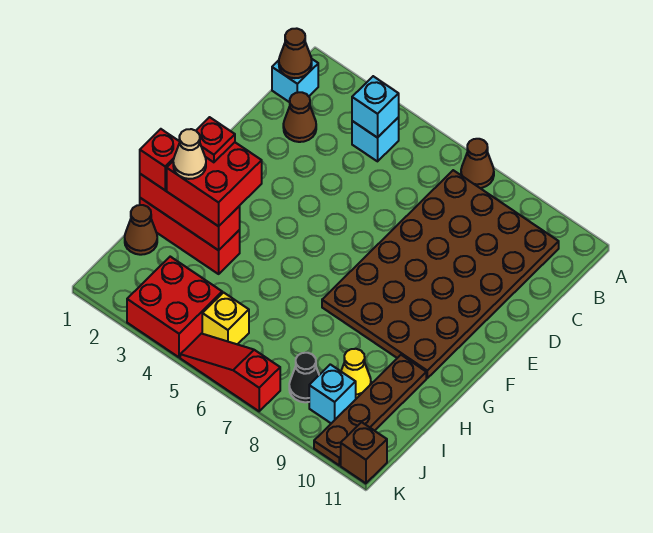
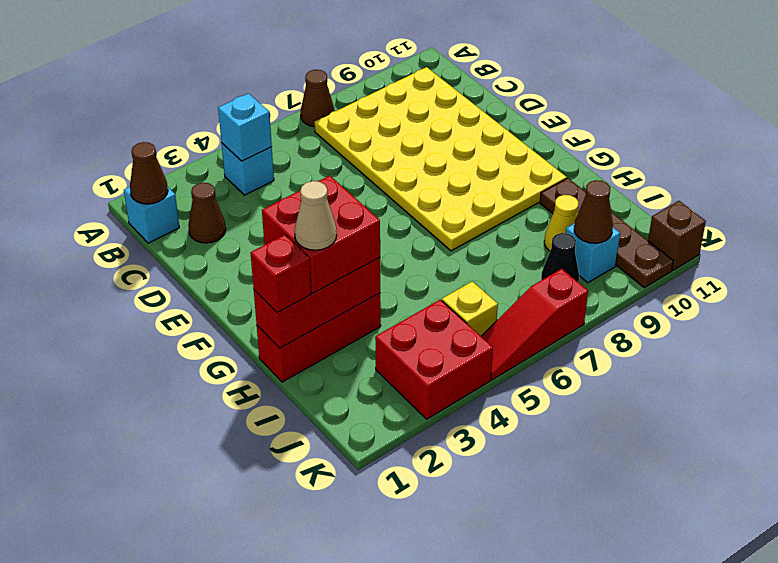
brown plate B7:G10 level 1 -> yellow plate B7:G10 level 1
red plate G2 level 4 -> none
brown cone I1 level 1 -> brown cone J9 level 2

